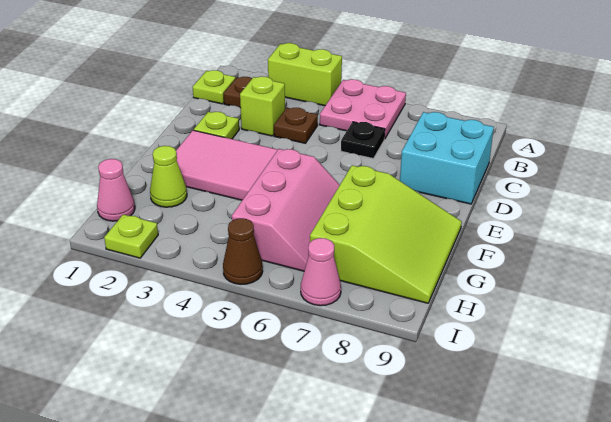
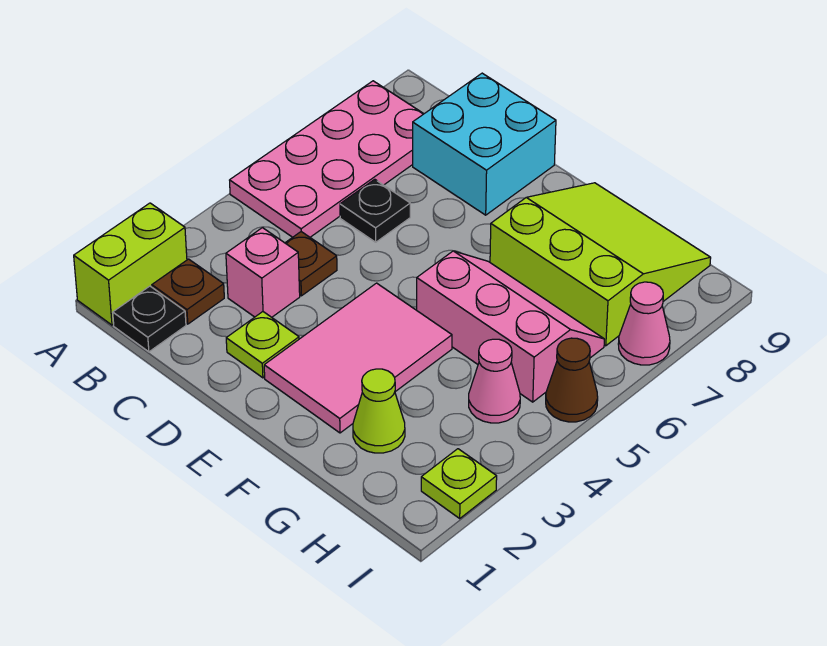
lime brick A3:A4 level 1 -> lime brick A1:A2 level 1
pink plate A5:B6 level 1 -> pink plate A5:B8 level 1
lime plate B1 level 1 -> black plate B1 level 1
lime brick C3 level 1 -> pink brick C3 level 1
pink cone H1 level 1 -> pink cone H4 level 1

